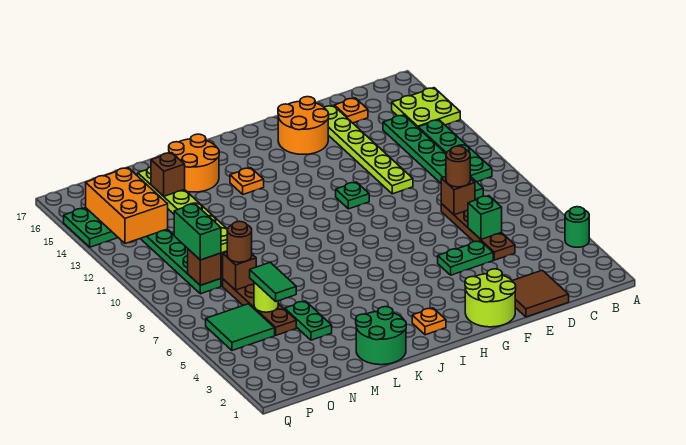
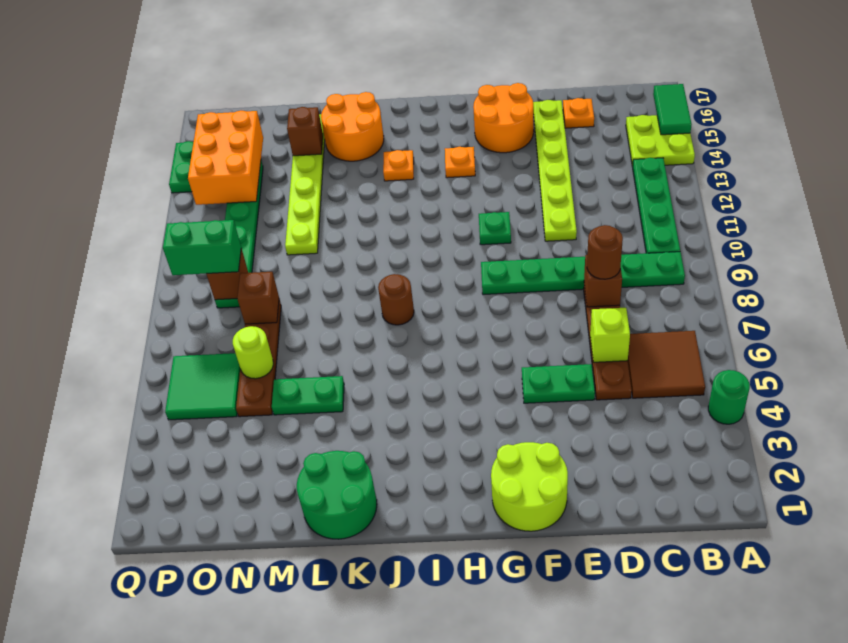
green plate C9:C14 level 1 -> green plate B9:G9 level 1
brown tile D1:E2 level 1 -> brown tile B5:C6 level 1
green brick D6 level 2 -> lime brick D6 level 2
orange plate I2 level 1 -> orange plate H14 level 1
green plate M4:M5 level 1 -> green plate L5:M5 level 1
green tile N5:N6 level 3 -> green tile A15:A16 level 2
brown round brick N8 level 3 -> brown round brick J8 level 1
green brick O9:O10 level 3 -> green brick O9:P9 level 3

